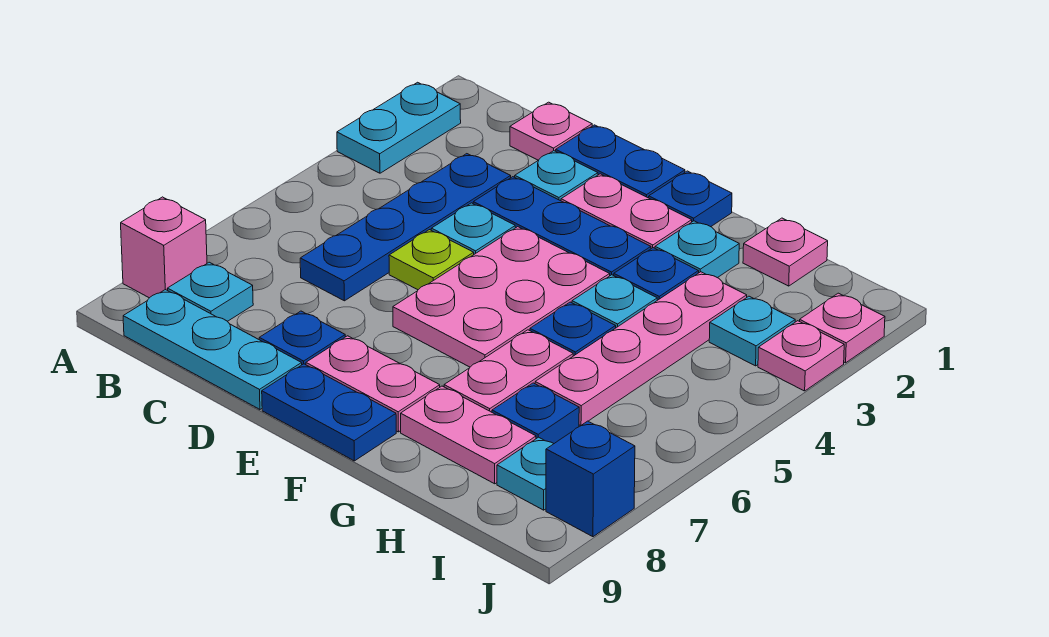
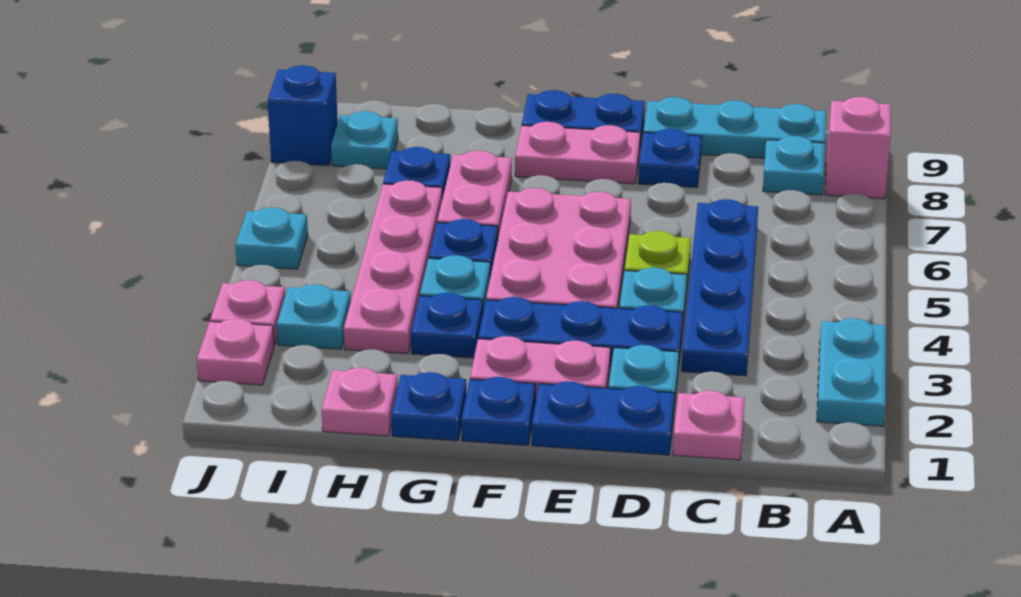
none -> blue plate G1 level 1
cyan plate G2 level 1 -> cyan plate J5 level 1
pink plate G8:H8 level 1 -> none

